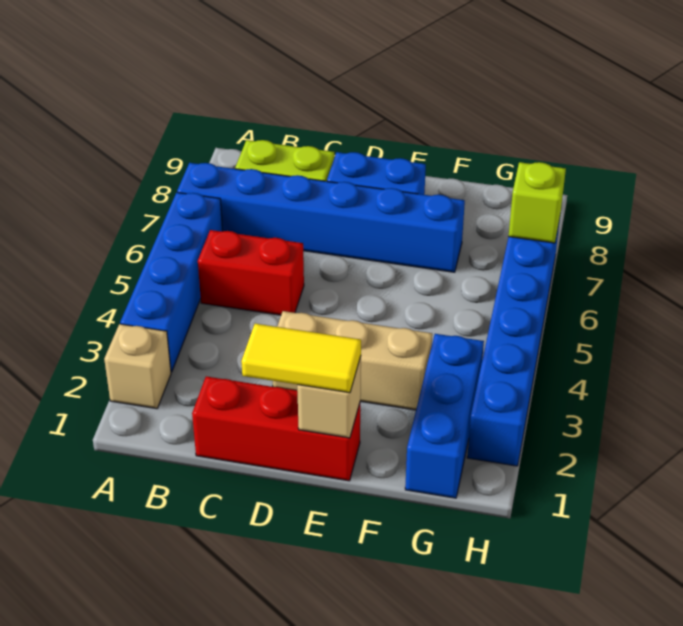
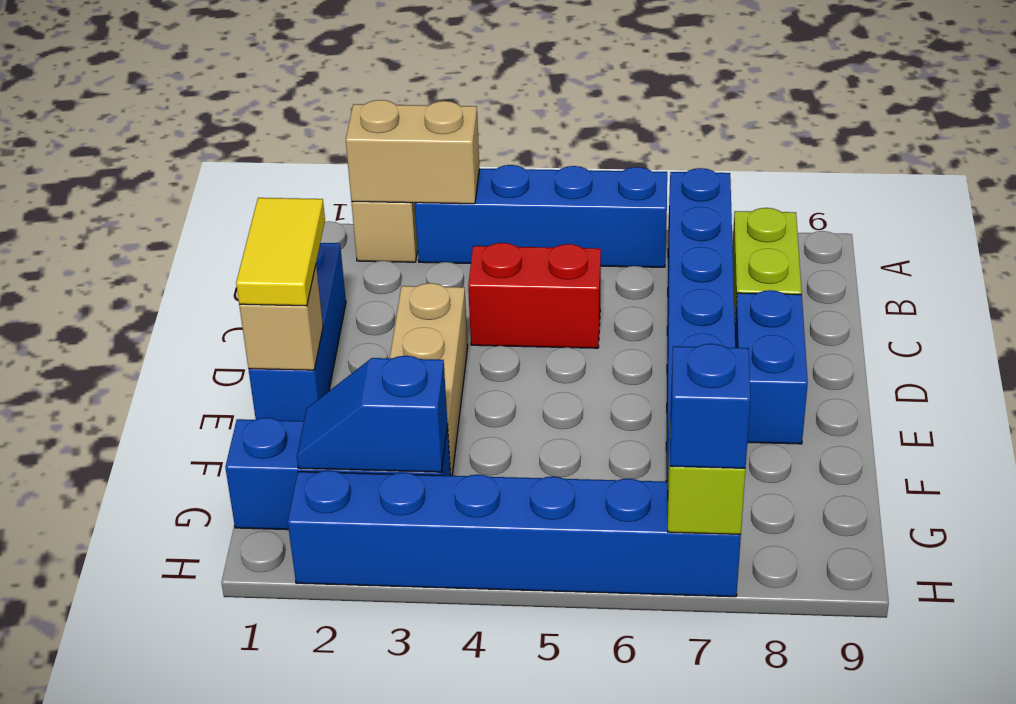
none -> tan brick A2:A3 level 2
red brick B5:C5 level 1 -> red brick C4:C5 level 1
red brick C1:E1 level 1 -> blue brick C1:E1 level 1
none -> blue slope G2:G3 level 2 top 3
none -> blue brick H7 level 3

